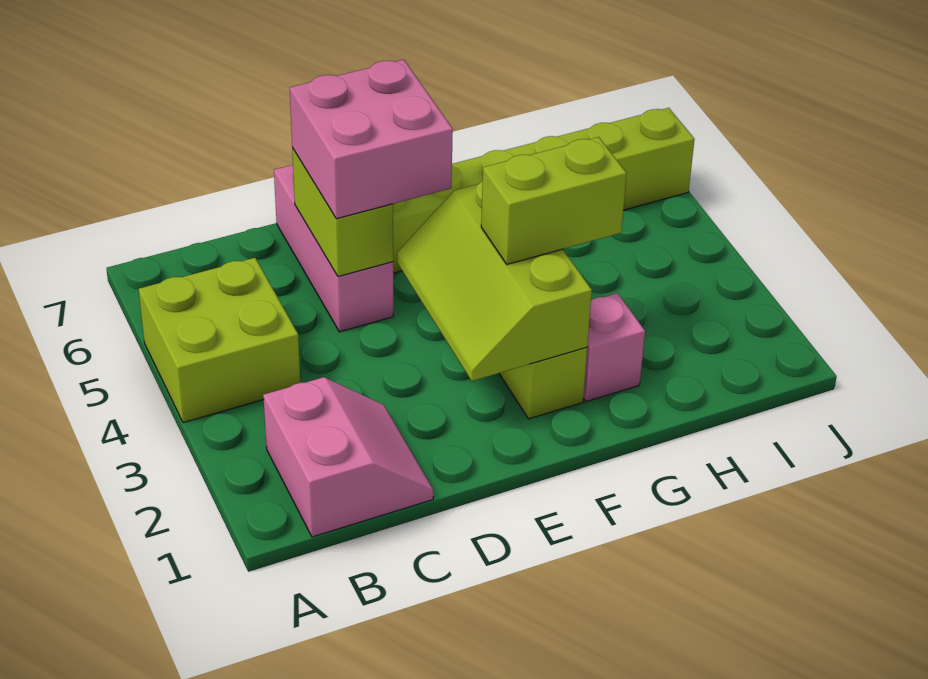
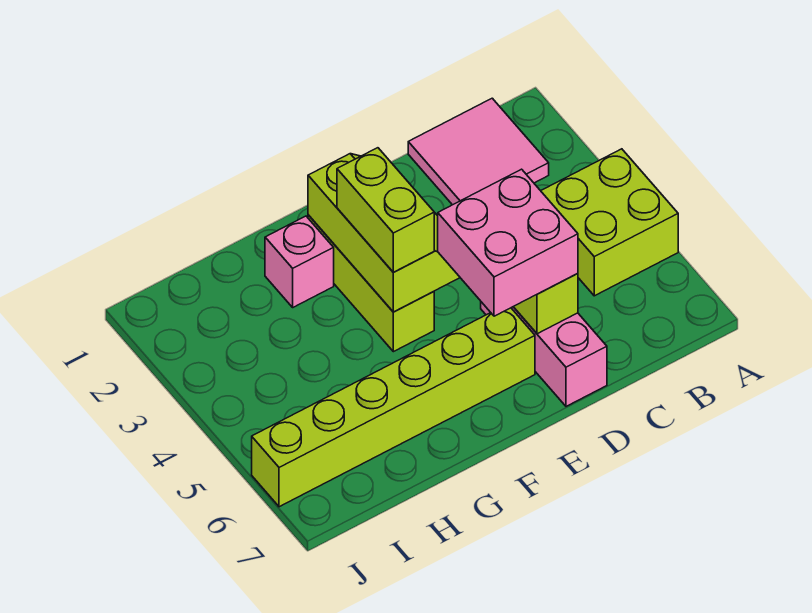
pink slope B1:C2 level 1 top B -> pink tile B1:C2 level 1
lime brick F3:G3 level 3 -> lime brick F3:F4 level 3

